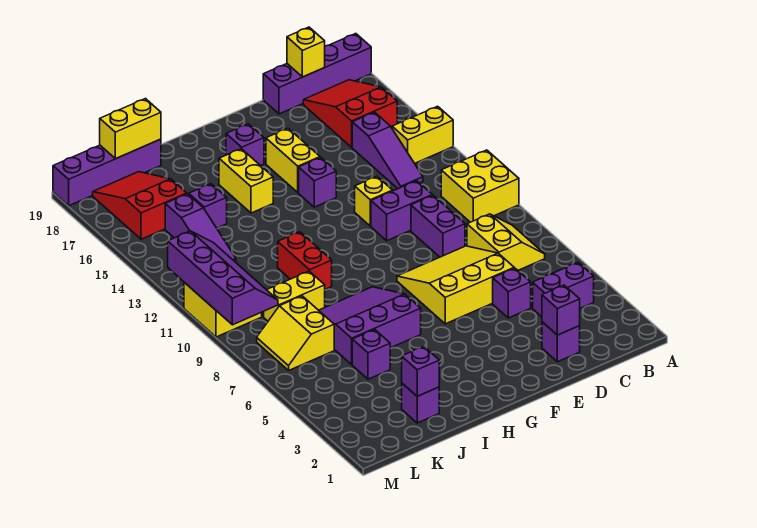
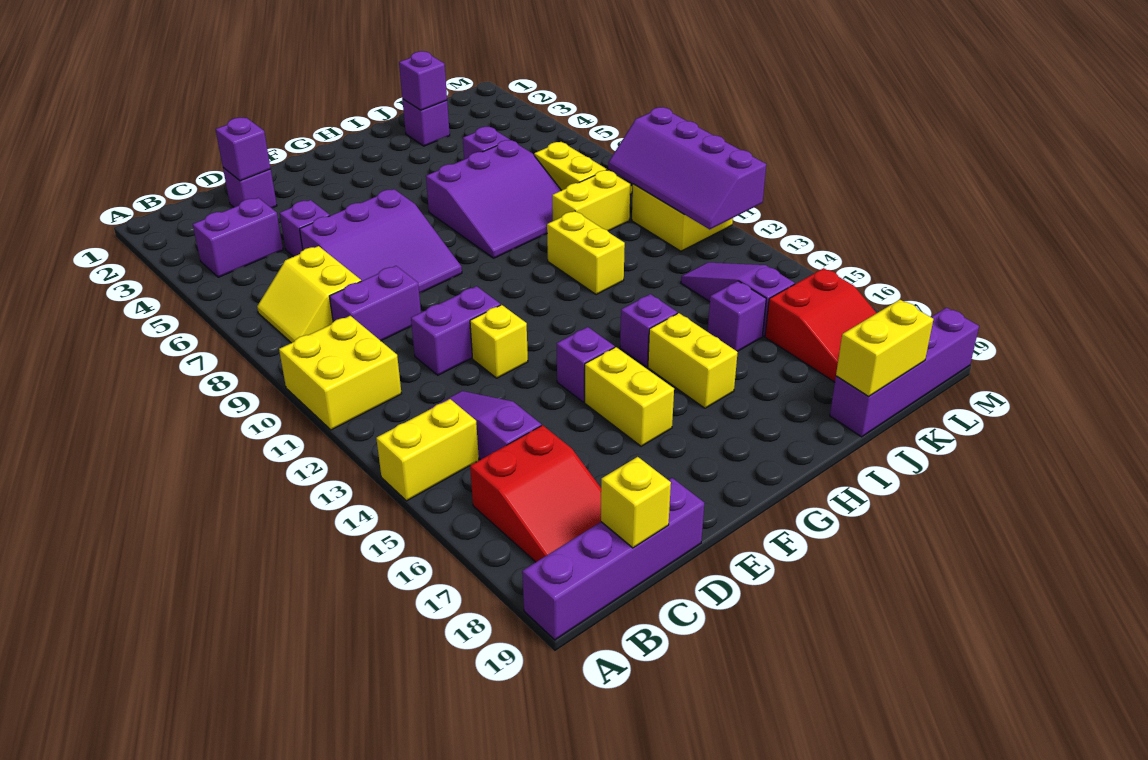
yellow slope D6:F8 level 1 top 6 -> purple slope D6:F8 level 1 top 6
purple brick D9:D10 level 1 -> purple brick C9:D9 level 1
purple brick G17 level 1 -> purple brick H14 level 1
red brick I10:I11 level 1 -> yellow brick I10:I11 level 1

